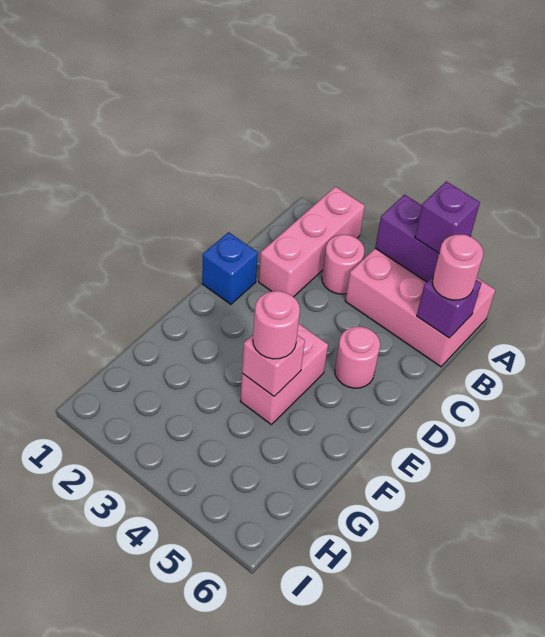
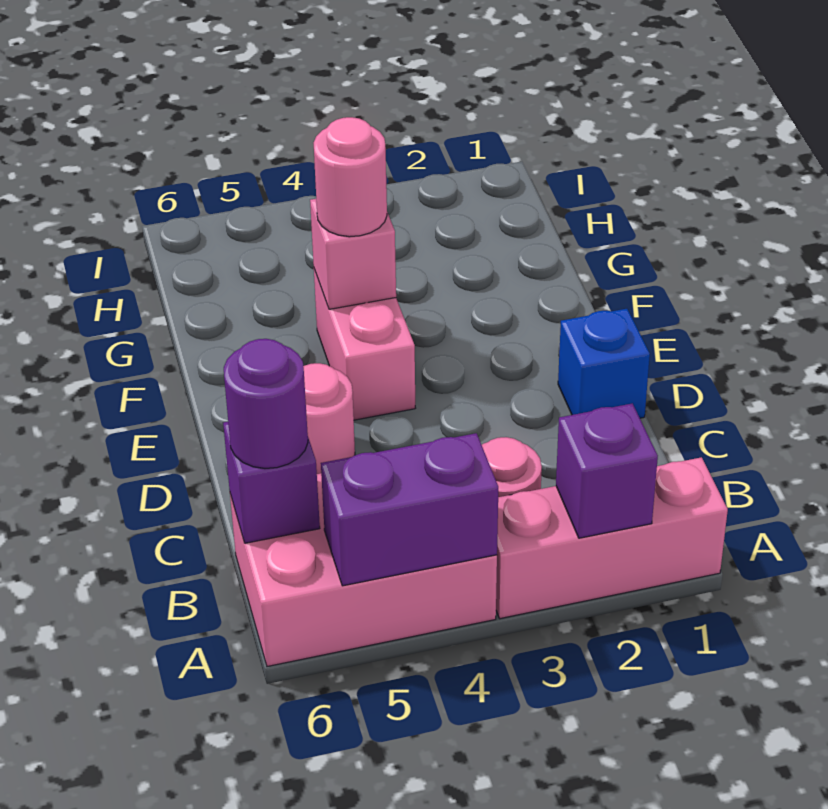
pink brick A2:C2 level 1 -> pink brick A1:A3 level 1
purple brick A5 level 3 -> purple brick A2 level 2
pink round brick B6 level 3 -> purple round brick B6 level 3

